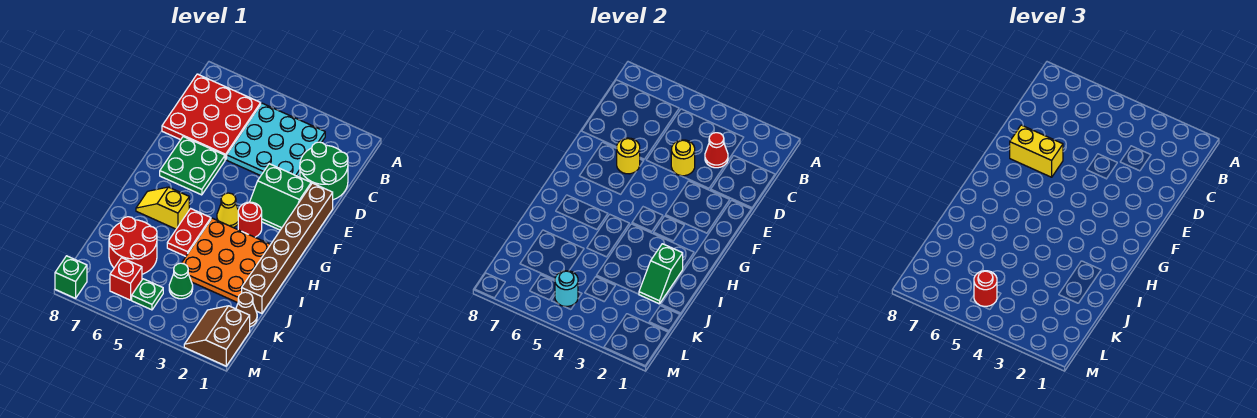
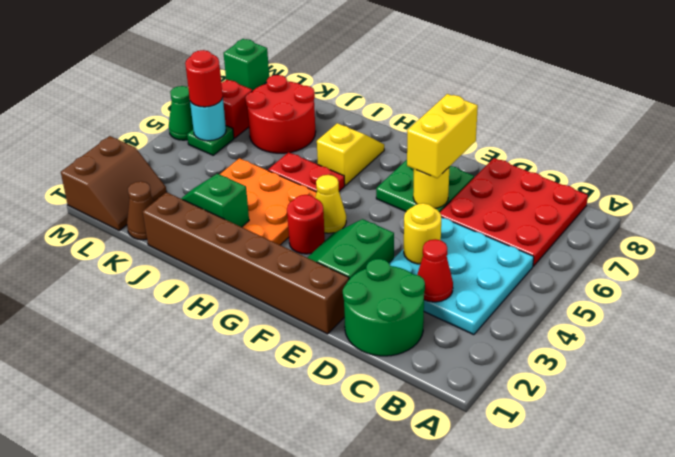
green cone K4 level 1 -> green cone M5 level 1
brown slope L1:M2 level 1 top 1 -> brown slope L1:M2 level 1 top M

